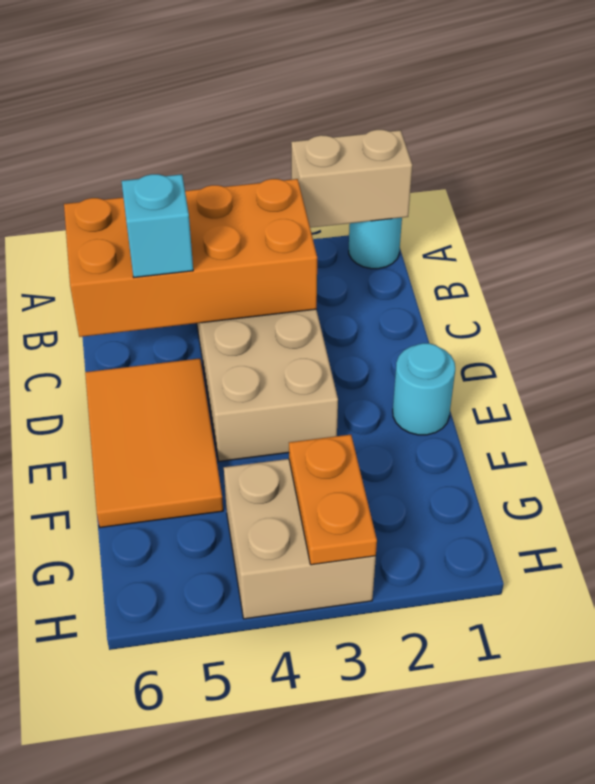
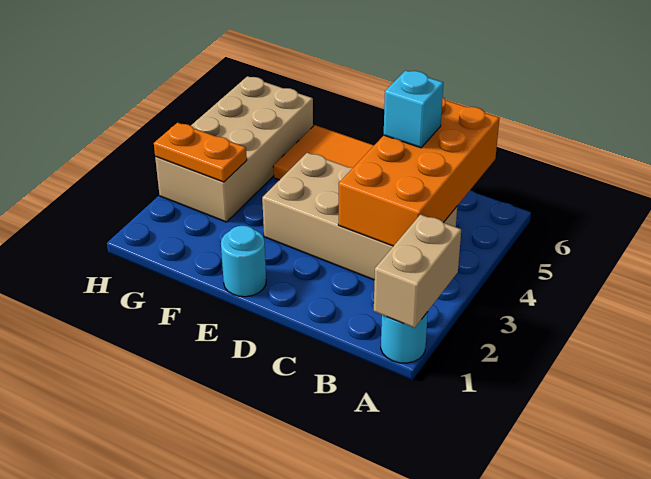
tan brick G3:H4 level 1 -> tan brick G3:H6 level 1

